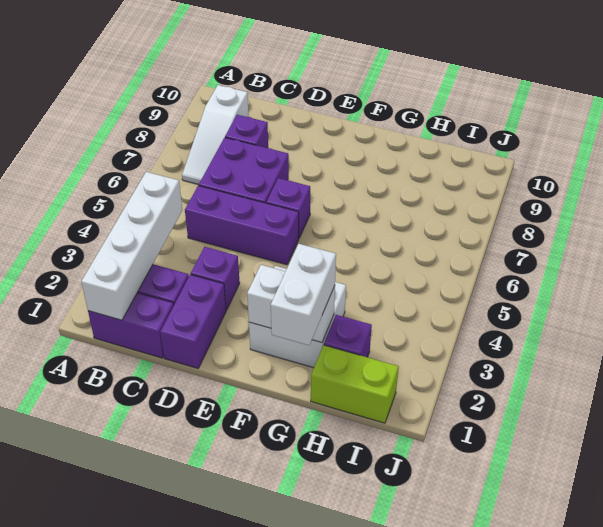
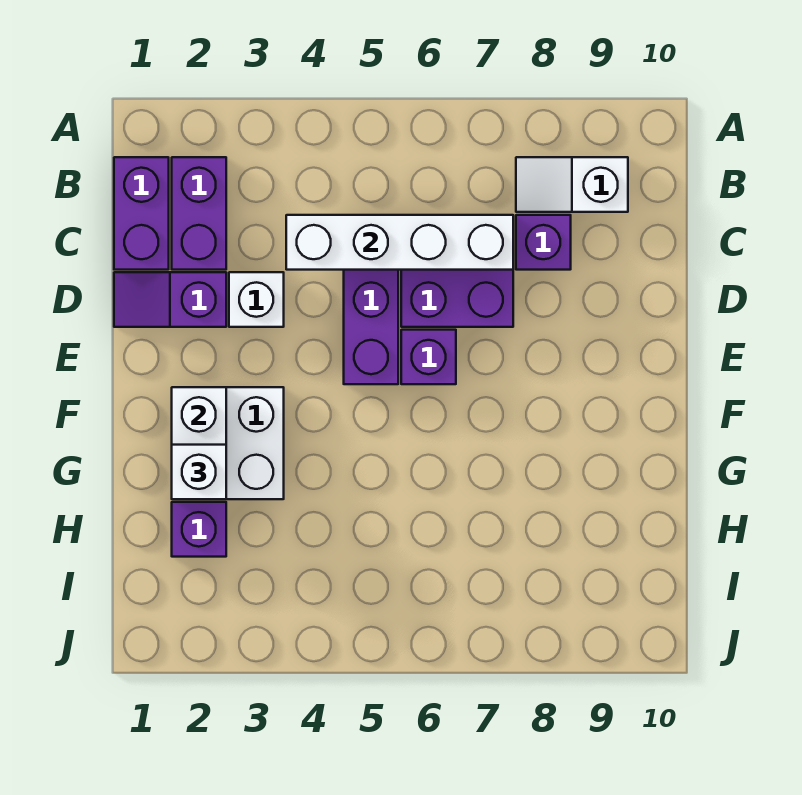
white brick B1:B4 level 2 -> white brick C4:C7 level 2
white slope B7:B9 level 1 top 9 -> white slope B8:B9 level 1 top 9
purple brick D1:D2 level 1 -> purple slope D1:D2 level 1 top 2
purple brick D3 level 1 -> white brick D3 level 1
white brick G1:G2 level 3 -> white brick G2 level 3
lime brick H1:I1 level 1 -> none

